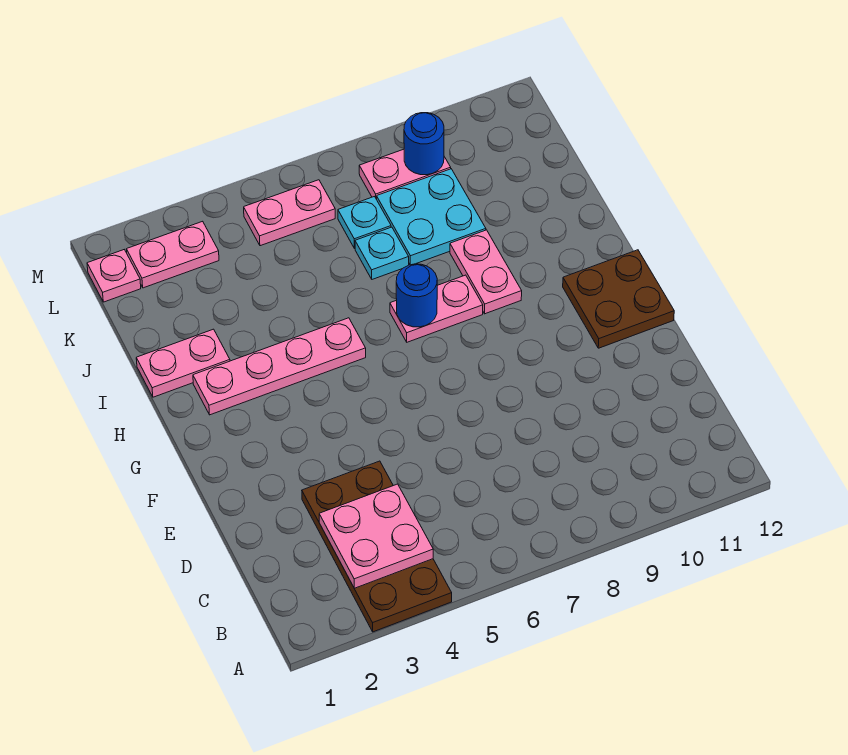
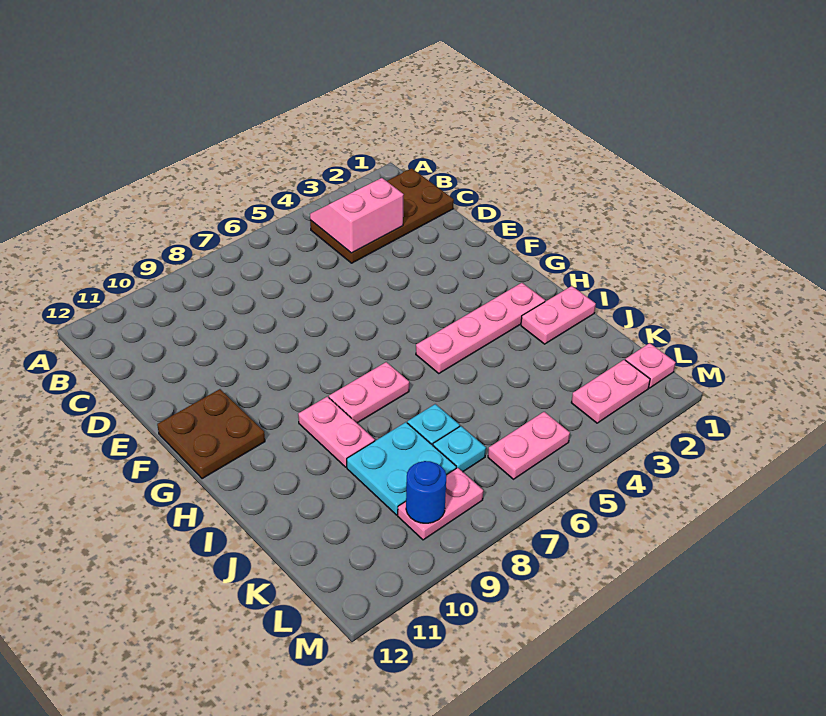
brown plate A3:D4 level 1 -> brown plate B1:C4 level 1
pink plate B3:C4 level 2 -> pink slope B3:C4 level 2 top C
blue round brick H7 level 2 -> none

